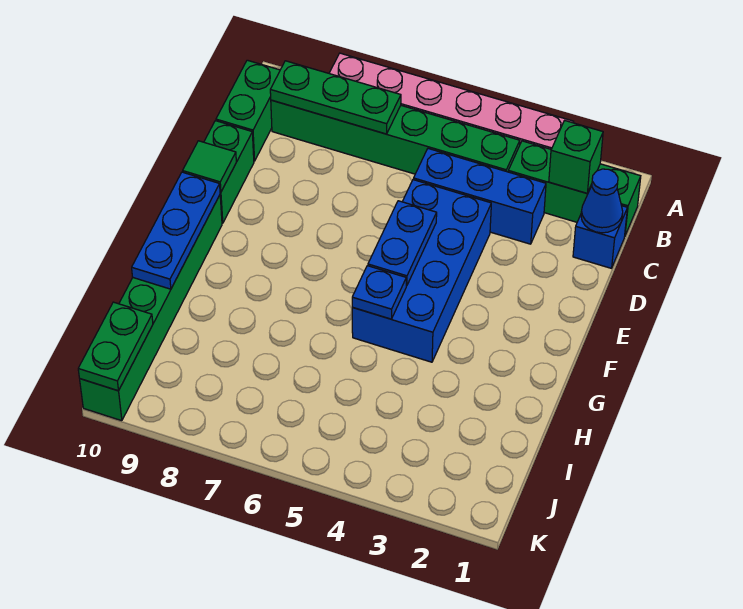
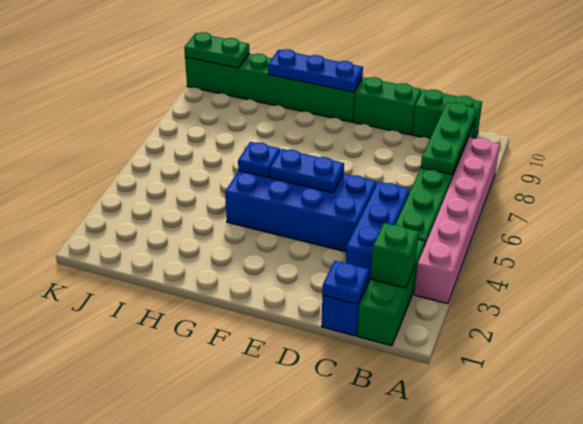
blue cone C1 level 2 -> blue plate C1 level 2
green tile E10 level 2 -> none

